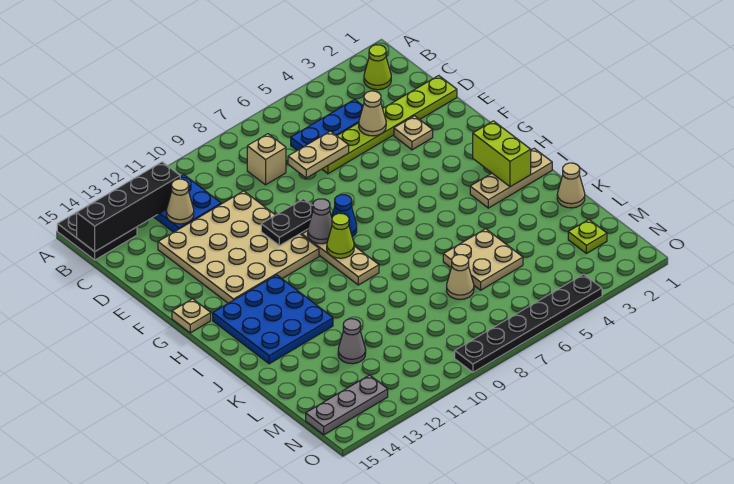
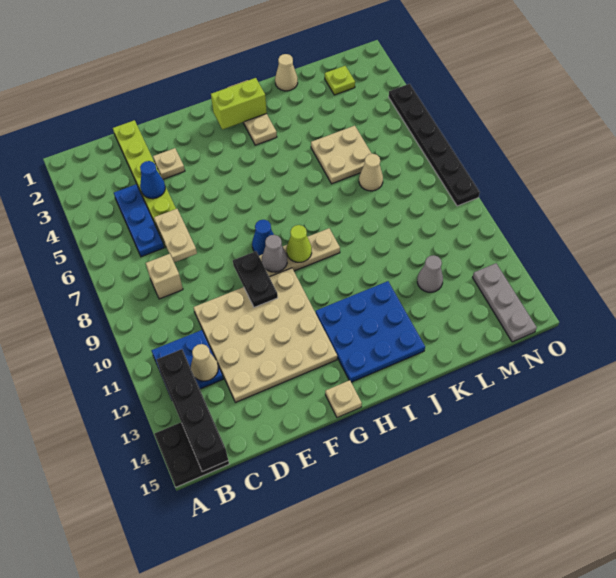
lime cone B2 level 1 -> none
tan cone D4 level 2 -> blue cone D4 level 2

